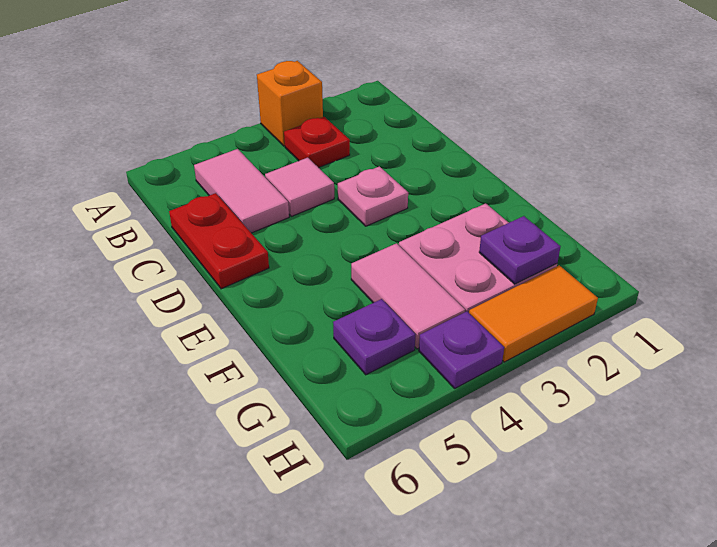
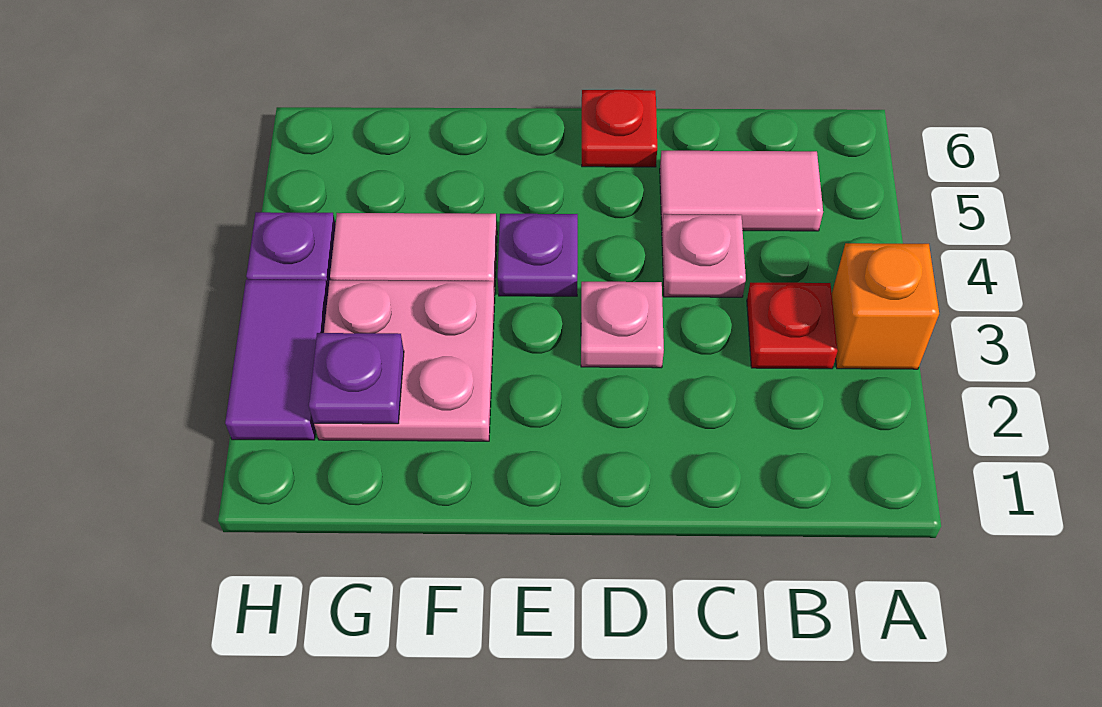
pink tile C4 level 1 -> pink plate C4 level 1
red plate C6:D6 level 1 -> red plate D6 level 1
purple plate G5 level 1 -> purple plate E4 level 1
orange tile H2:H3 level 1 -> purple tile H2:H3 level 1

